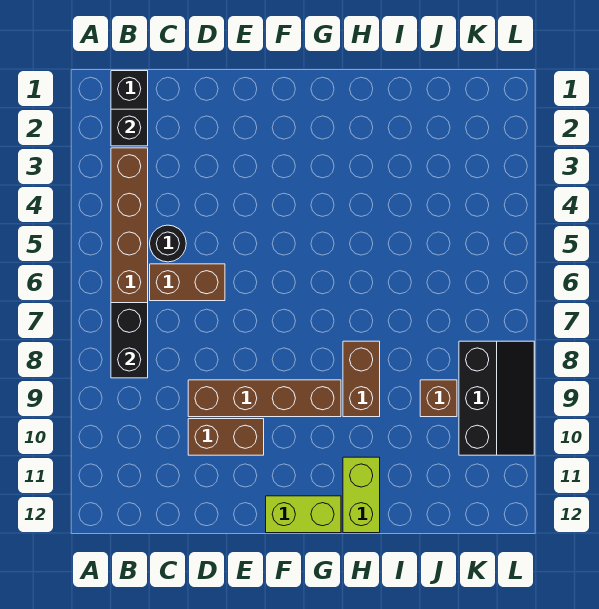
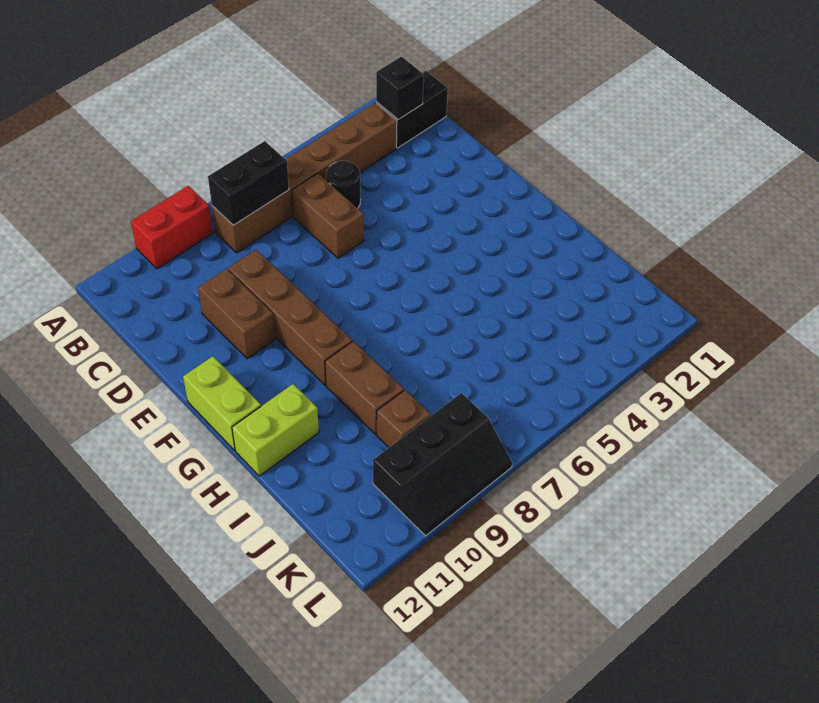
none -> red brick A9:A10 level 1
brown brick H8:H9 level 1 -> brown brick H9:I9 level 1

